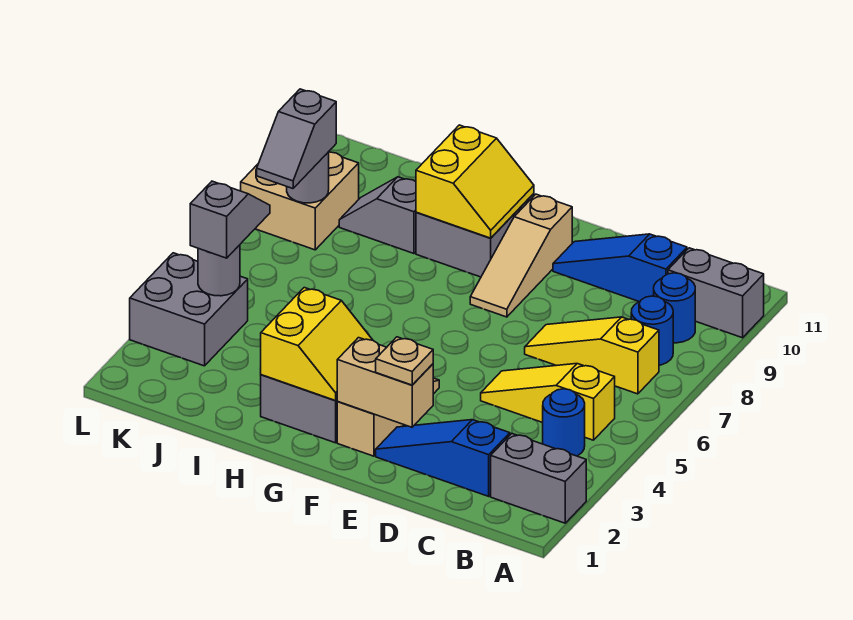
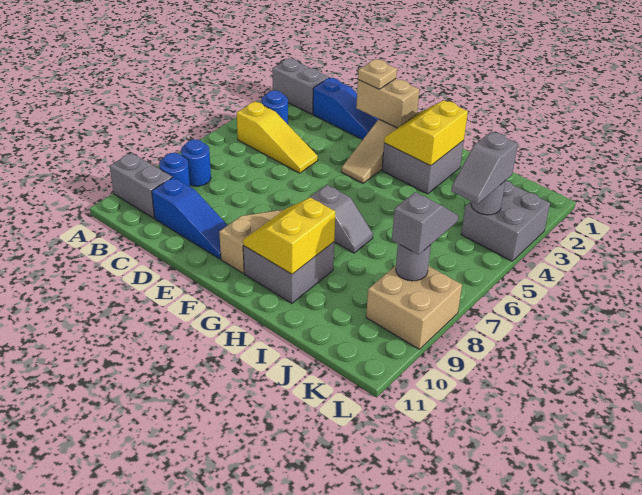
yellow slope B7:D7 level 1 top B -> none
grey slope I9:J9 level 1 top I -> grey slope G7:H7 level 1 top G

